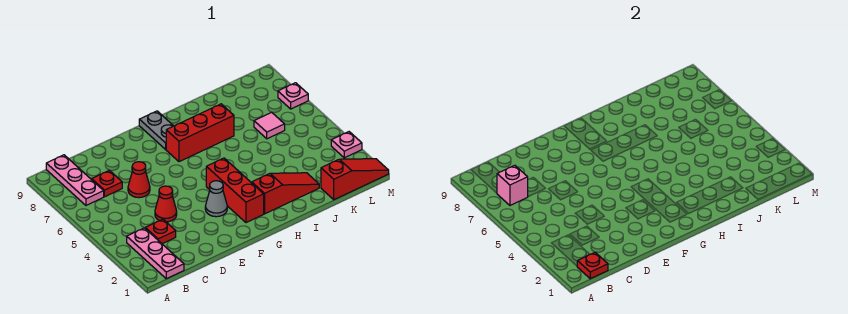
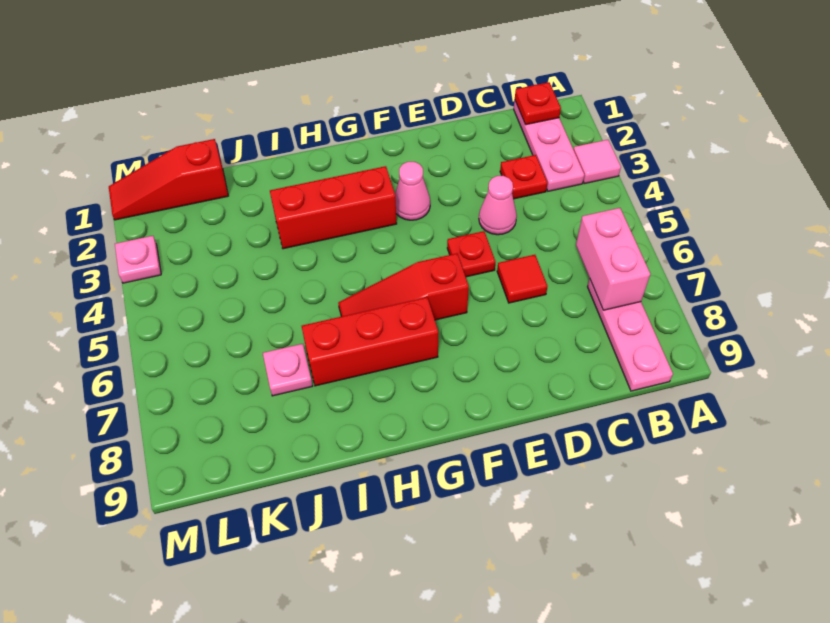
pink brick B7 level 2 -> pink brick B6:B7 level 2
red plate C7 level 1 -> red plate E5 level 1
red cone D4 level 1 -> pink cone D4 level 1
red cone D6 level 1 -> red tile D6 level 1
grey cone F3 level 1 -> pink cone F3 level 1
red brick G2:G4 level 1 -> red brick G3:I3 level 1
grey plate G8:G9 level 1 -> none
red slope H2:J2 level 1 top H -> red slope F6:H6 level 1 top F
pink tile K6 level 1 -> pink tile A3 level 1
pink plate M7 level 1 -> pink plate J7 level 1

